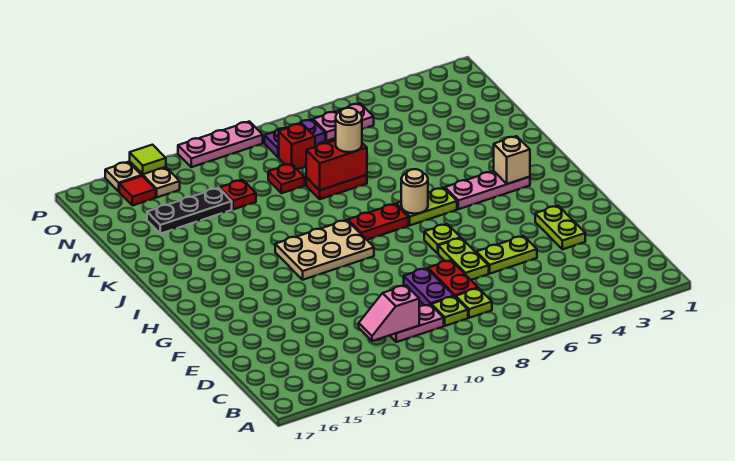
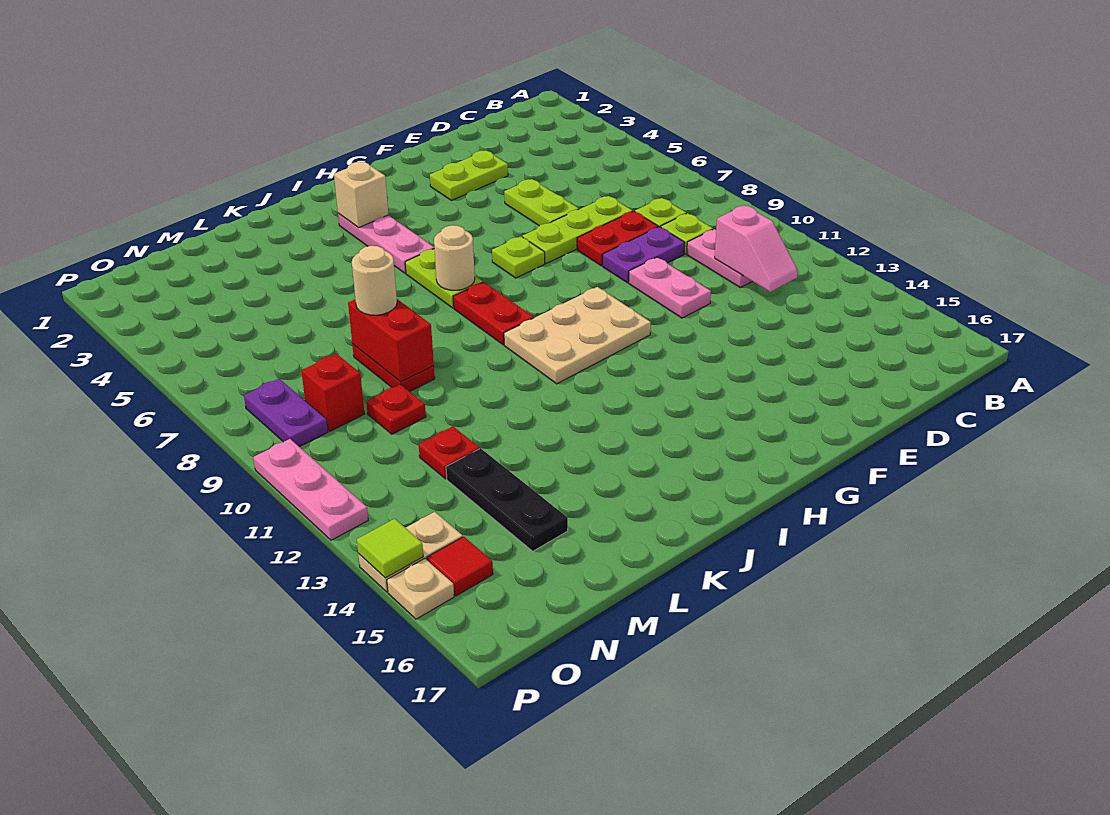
lime plate E7:F7 level 1 -> lime plate D7:F7 level 1
tan plate H10:I12 level 1 -> tan plate G10:I11 level 1
pink plate O6:O7 level 1 -> pink plate E10:E11 level 1

